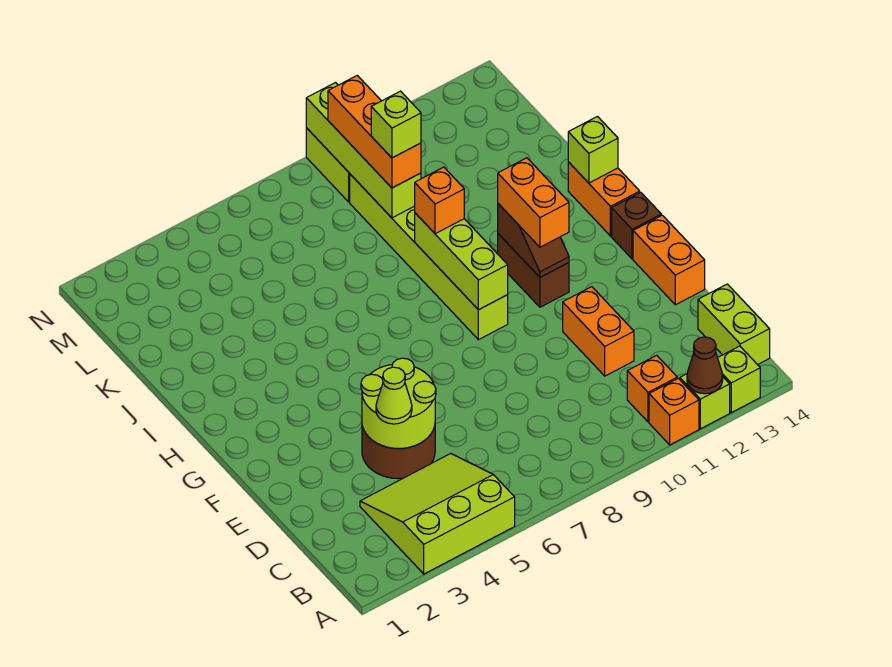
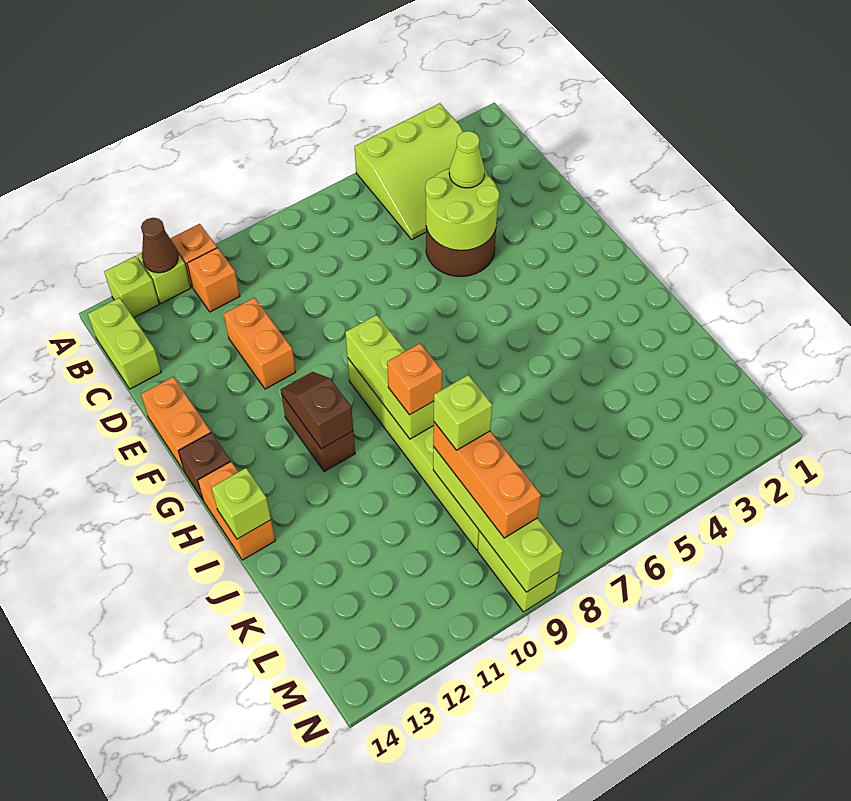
orange brick G11:H11 level 3 -> none

